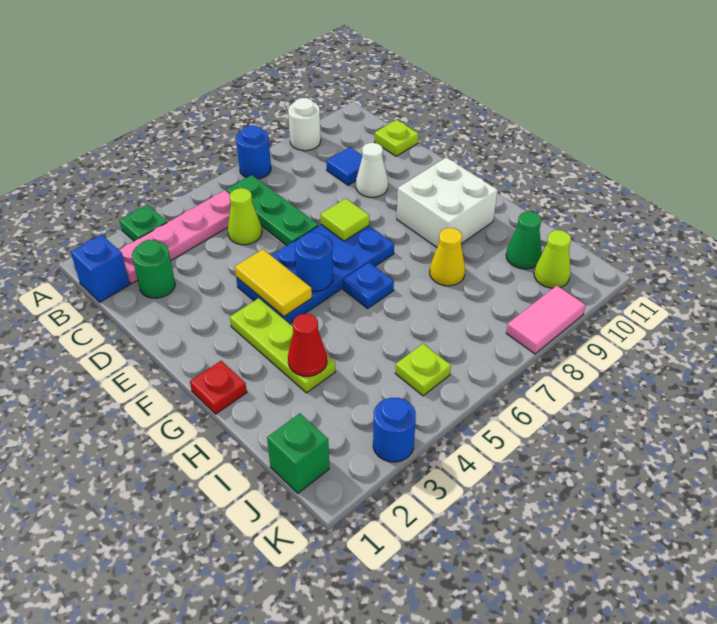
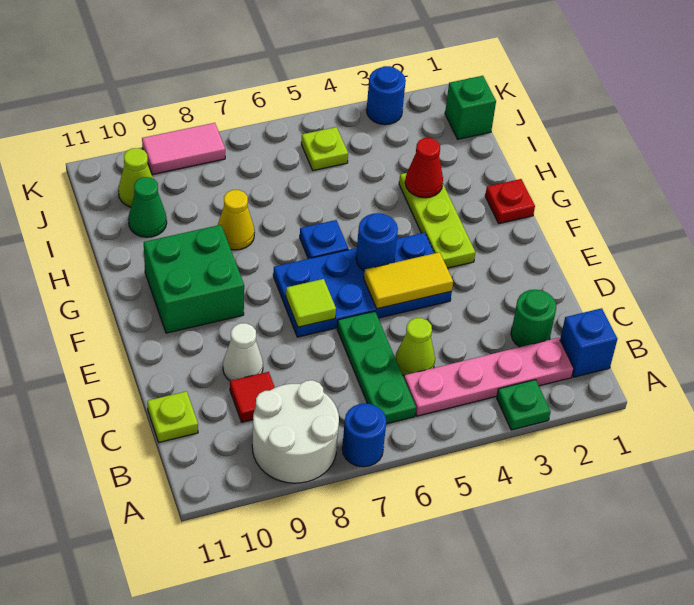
white round brick A9 level 1 -> white round brick A8:B9 level 1
blue tile C9 level 1 -> red tile C9 level 1
yellow tile E4:F4 level 2 -> yellow tile E4:E5 level 2
white brick F9:G10 level 1 -> green brick F9:G10 level 1

